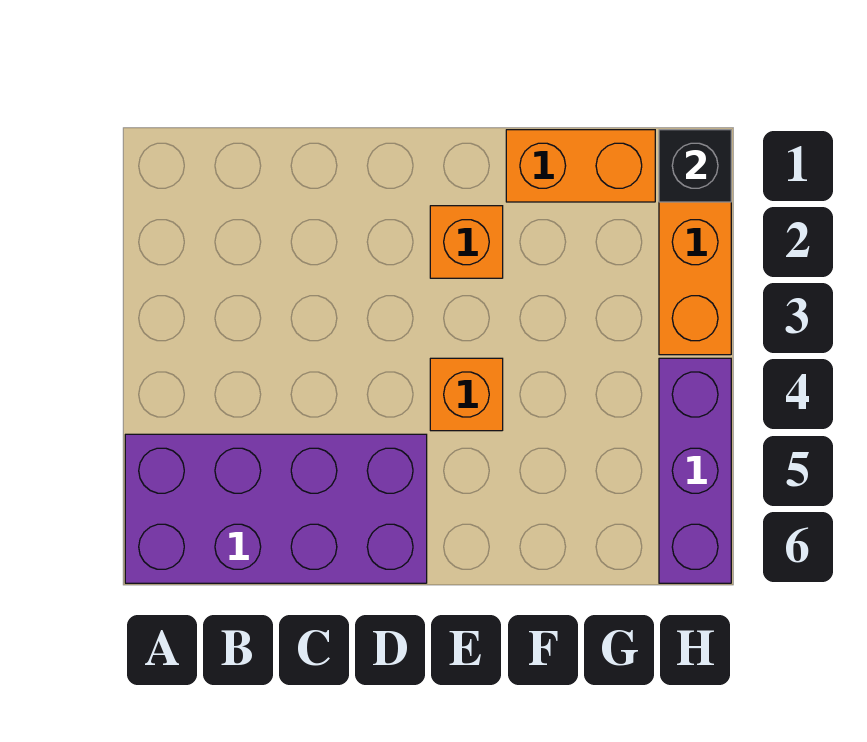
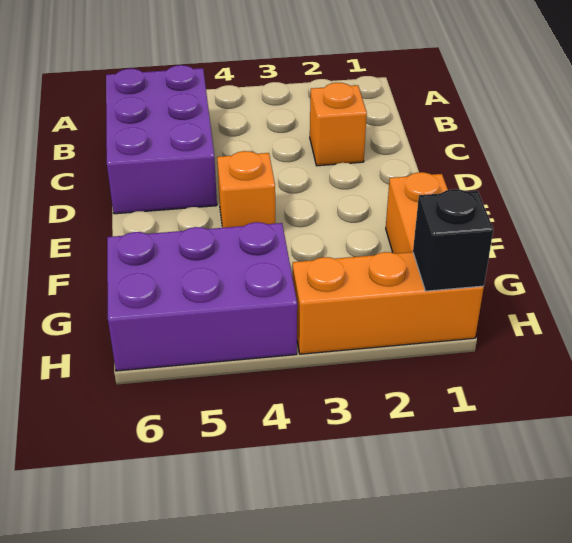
purple brick A5:D6 level 1 -> purple brick B5:D6 level 1
orange brick E2 level 1 -> orange brick C2 level 1
purple brick H4:H6 level 1 -> purple brick G4:H6 level 1

